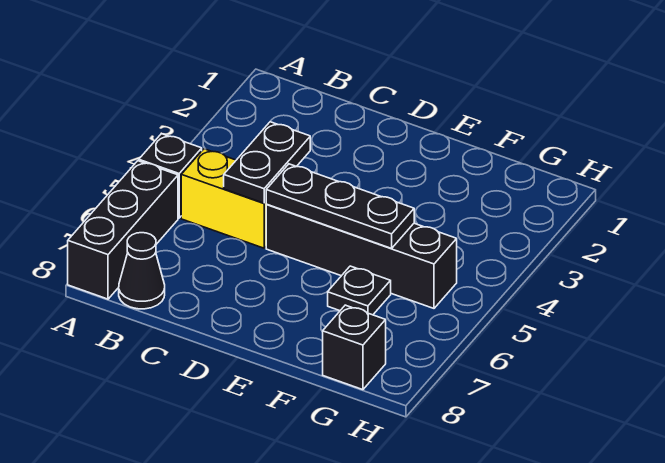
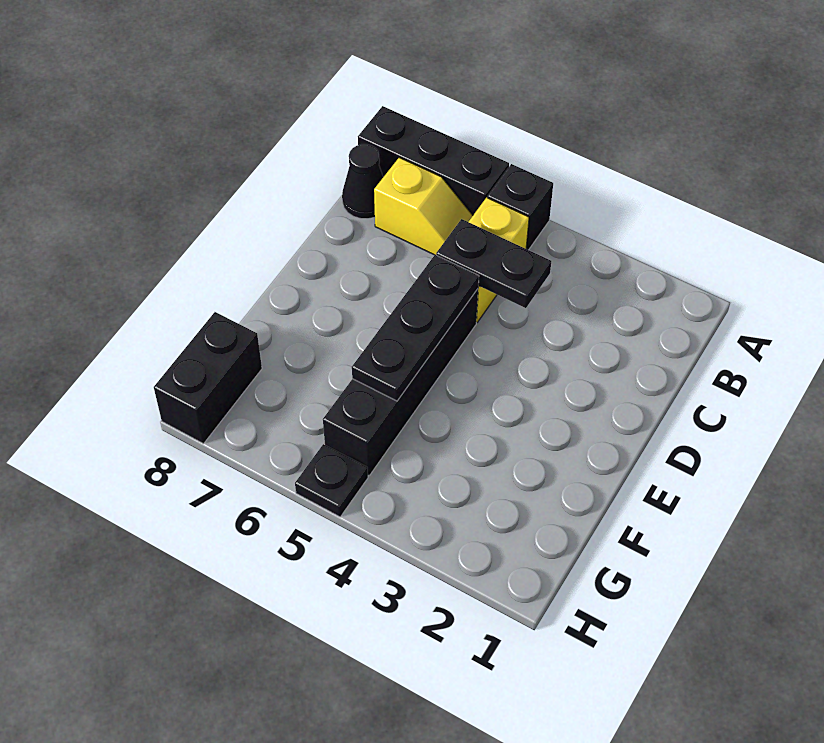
none -> yellow slope B6:B7 level 1 top 7
black plate F6 level 1 -> black plate H5 level 1
black brick G8 level 1 -> black brick G8:H8 level 1

